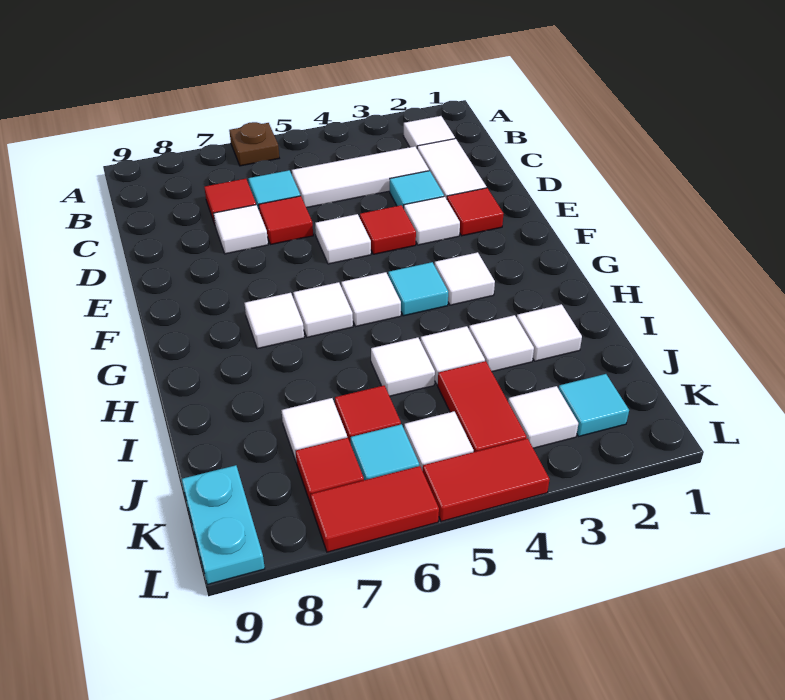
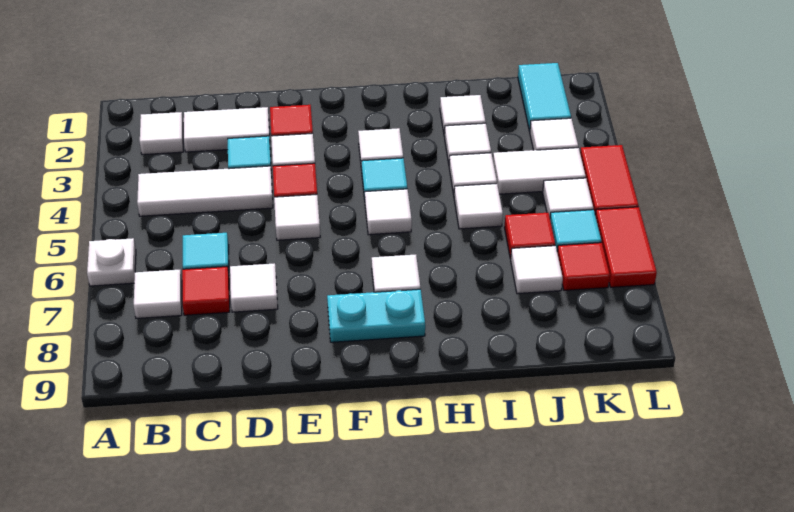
brown plate A6 level 1 -> white plate A6 level 1
white tile C3:C5 level 1 -> white tile B4:D4 level 1
red tile D6 level 1 -> none
white tile G6 level 1 -> white tile B7 level 1
red tile J4:K4 level 1 -> white tile J4:K4 level 1
cyan tile K2 level 1 -> cyan tile K1:K2 level 1
cyan plate K9:L9 level 1 -> cyan plate F8:G8 level 1

